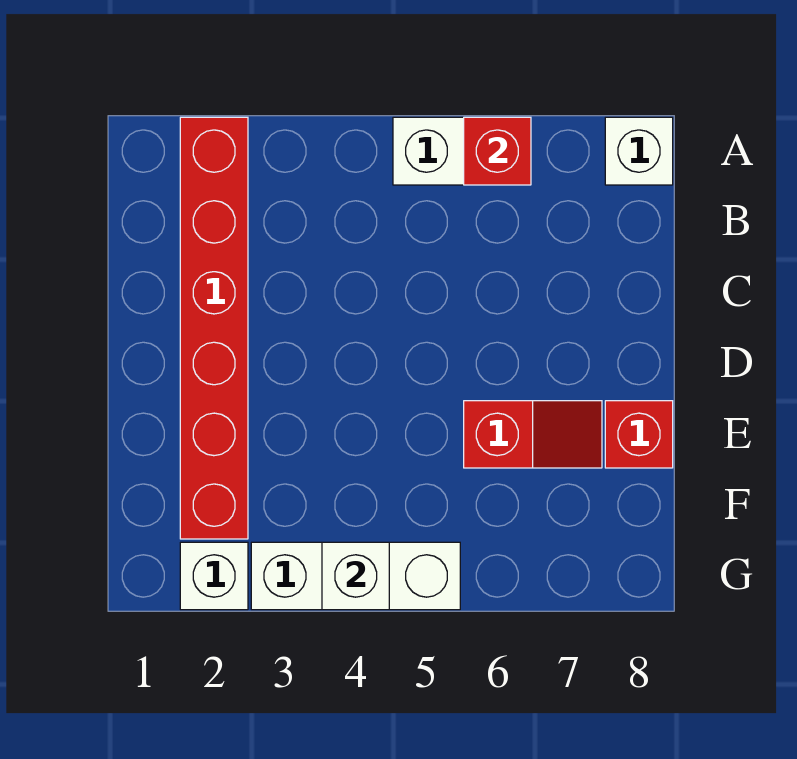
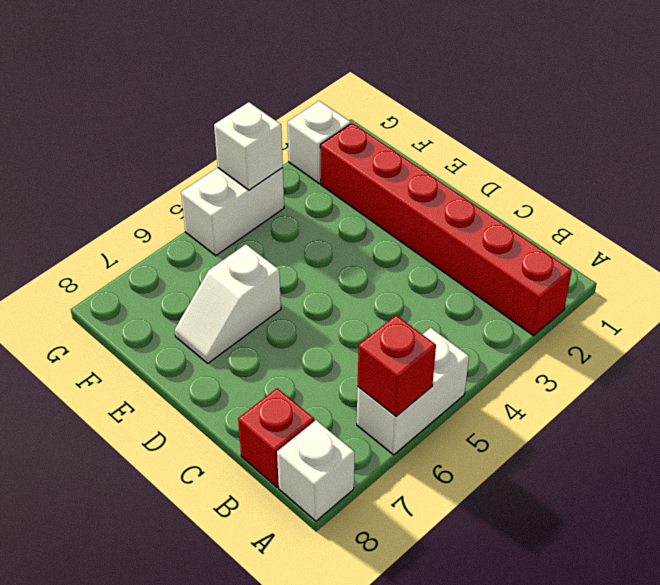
red slope E6:E7 level 1 top 6 -> white slope E6:E7 level 1 top 6
red brick E8 level 1 -> red brick B8 level 1
white brick G3:G5 level 1 -> white brick G4:G5 level 1

